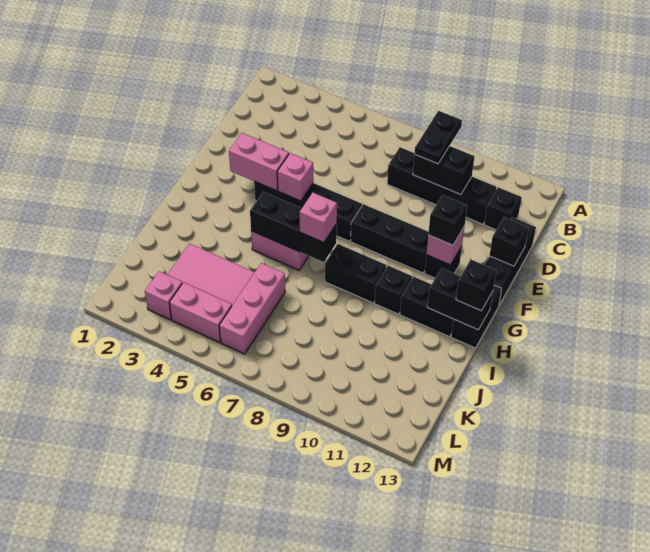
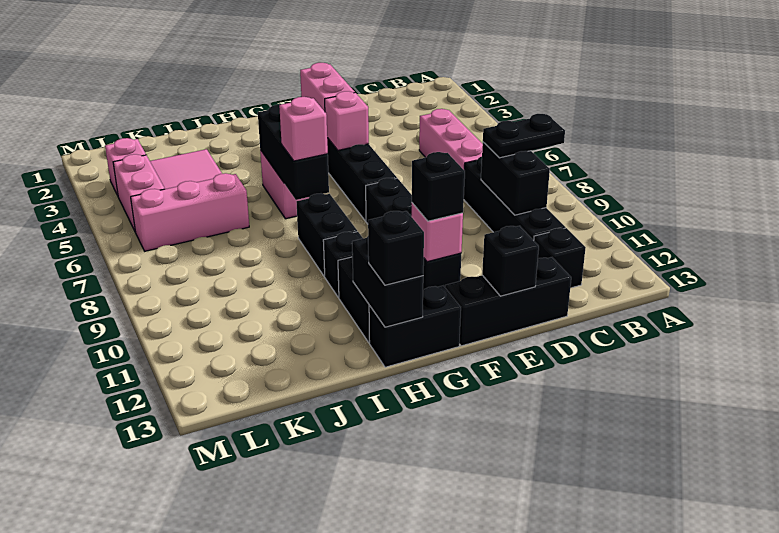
none -> pink brick C5:C7 level 1

